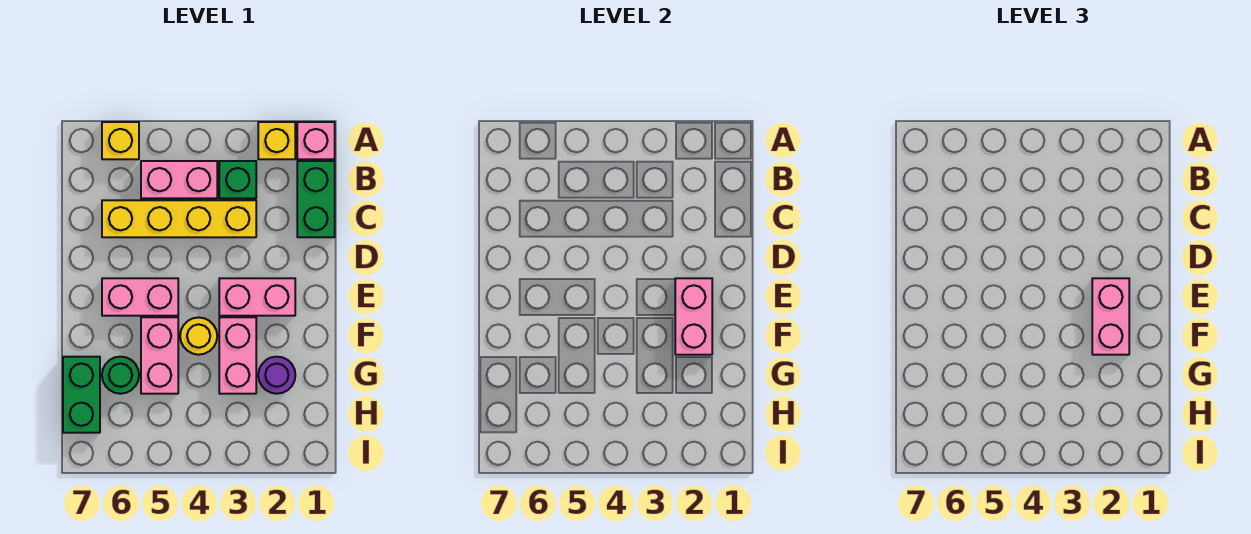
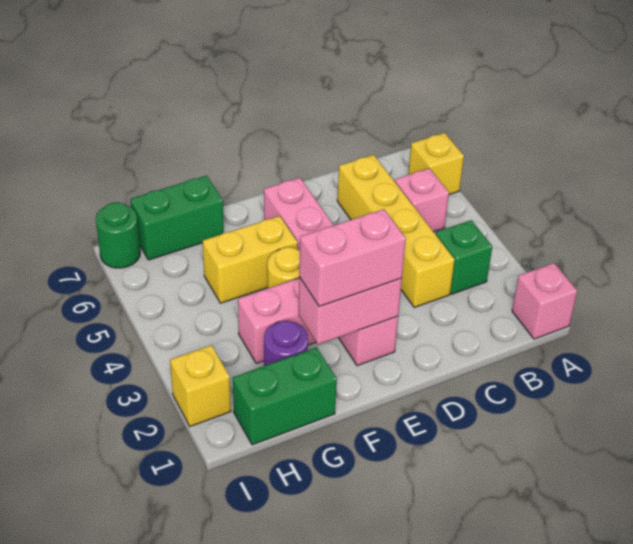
yellow brick A2 level 1 -> yellow brick I2 level 1
green brick B1:C1 level 1 -> green brick G1:H1 level 1
pink brick B4:B5 level 1 -> pink brick B5 level 1
pink brick F5:G5 level 1 -> yellow brick F5:G5 level 1
green round brick G6 level 1 -> green round brick I7 level 1

